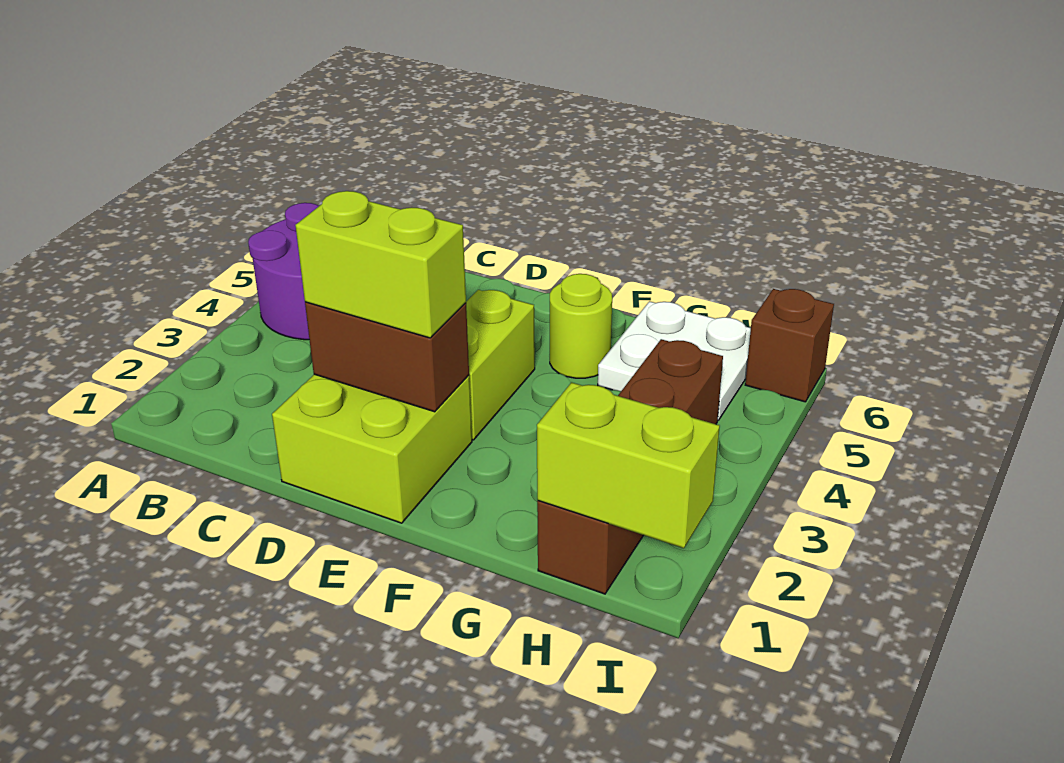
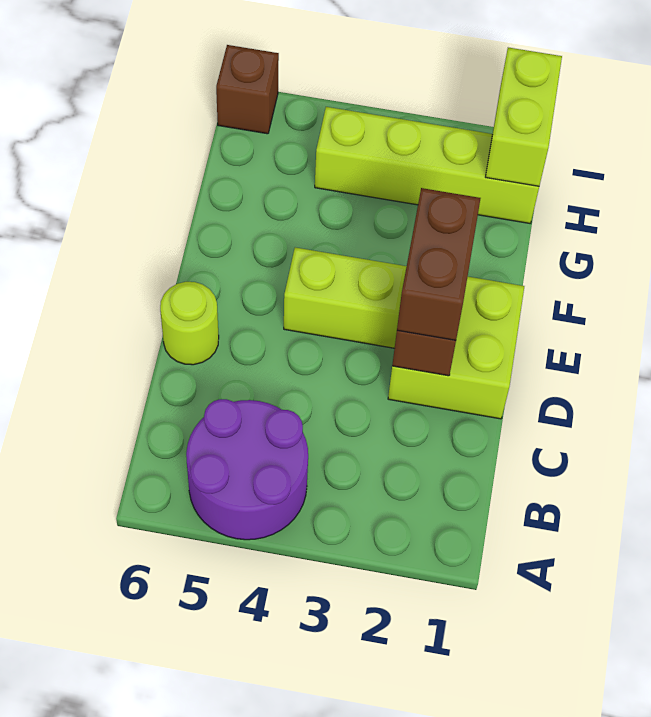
lime brick D2:E2 level 3 -> brown brick D2:E2 level 3
lime round brick F5 level 1 -> lime round brick D6 level 1
white plate G5:H6 level 1 -> none
brown brick H1:H4 level 1 -> lime brick H1:H4 level 1

